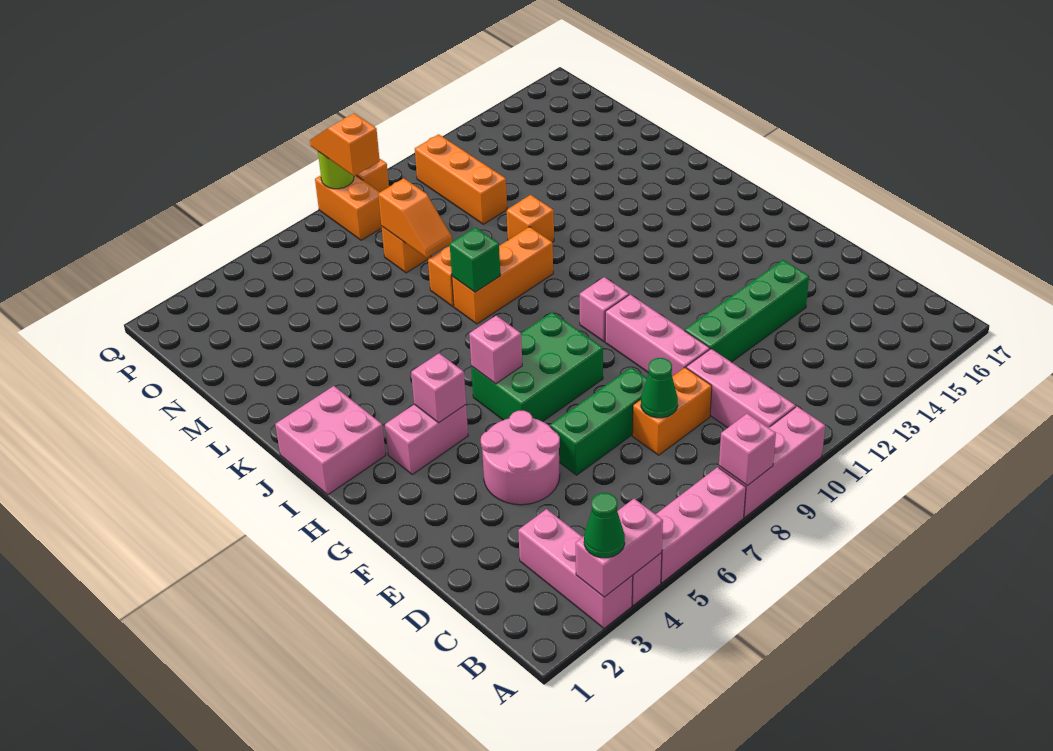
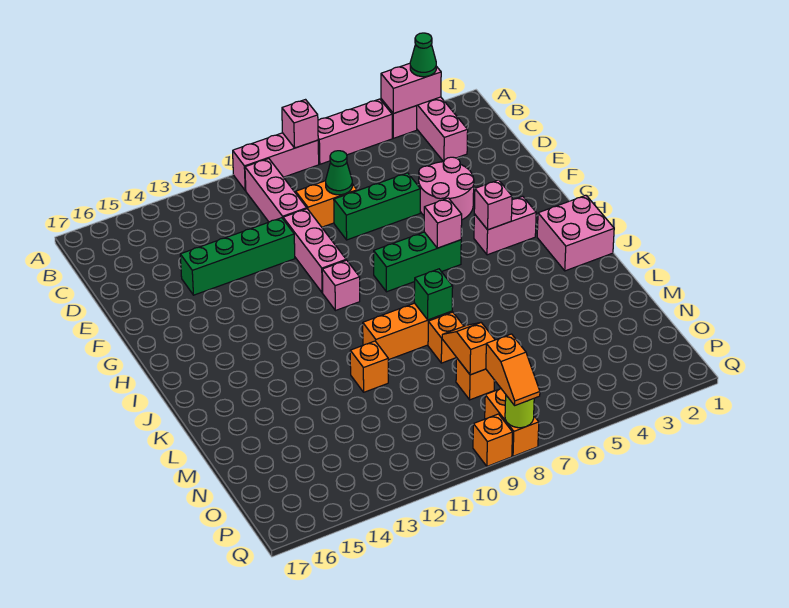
green brick G6:H8 level 1 -> green brick H6:H8 level 1
orange brick N11:P11 level 1 -> none

